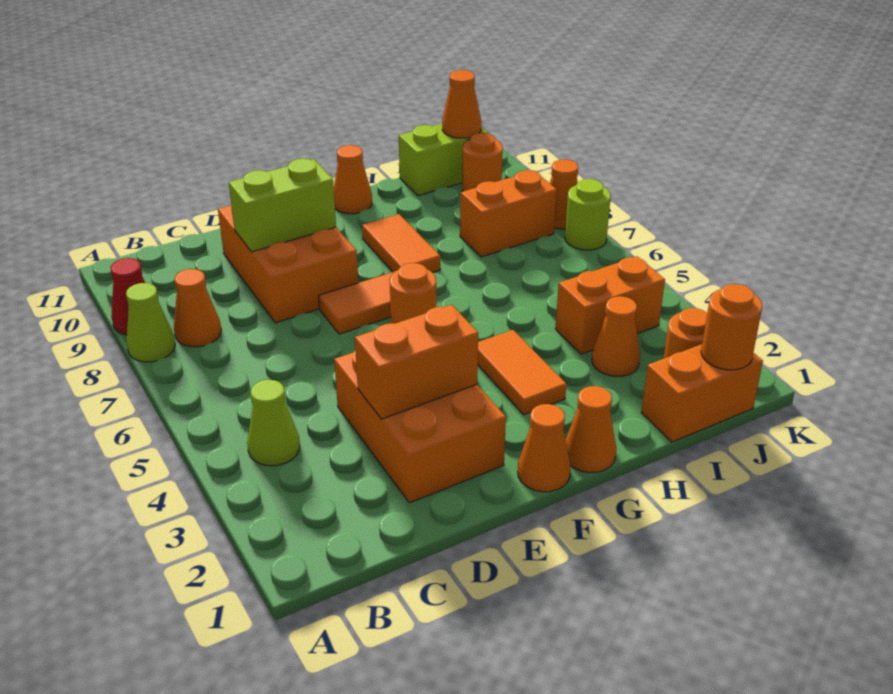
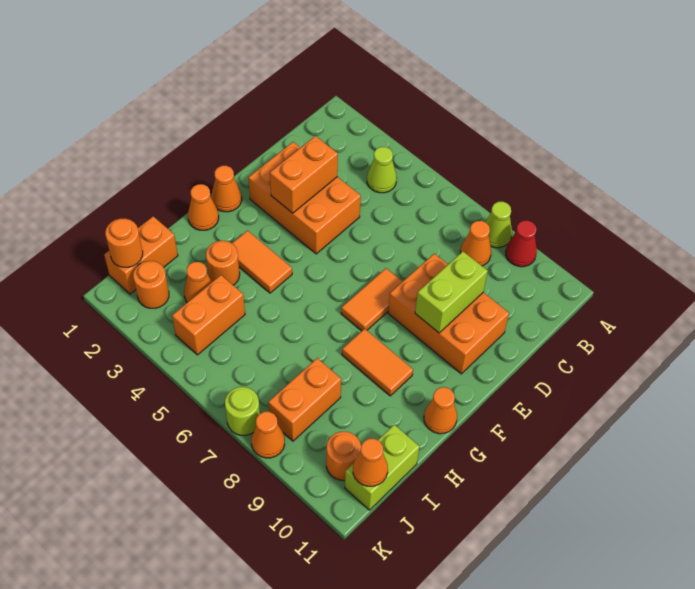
orange round brick F6 level 1 -> orange round brick H3 level 1

